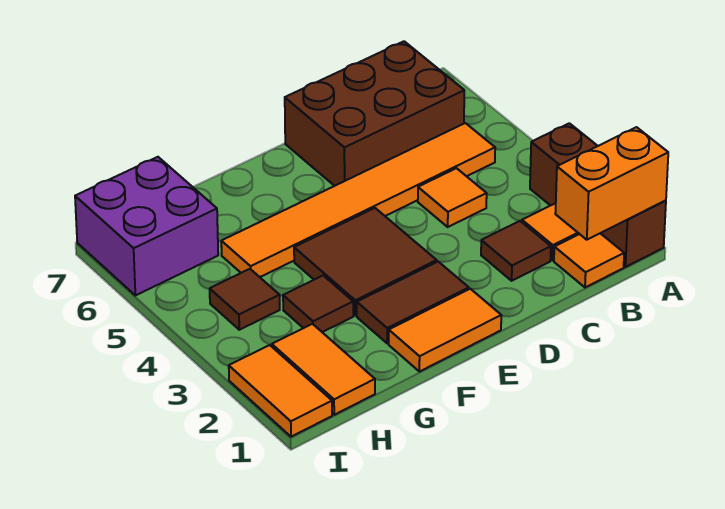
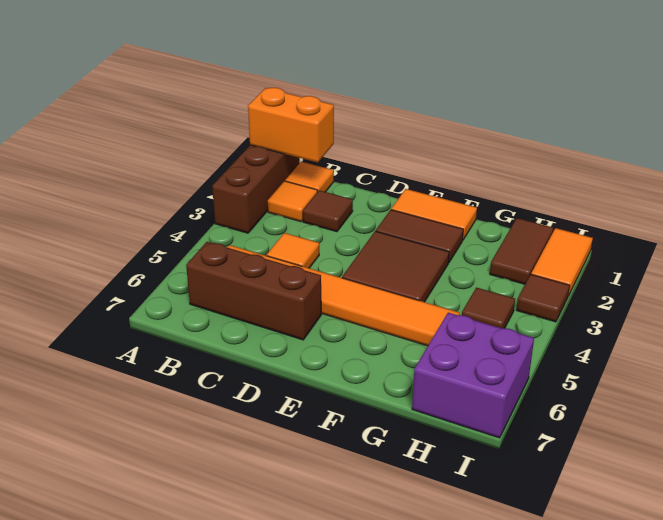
brown brick B6:D7 level 1 -> brown brick B6:D6 level 1
brown tile G3 level 1 -> brown tile I3 level 1
orange tile H1:H2 level 1 -> brown tile H1:H2 level 1

